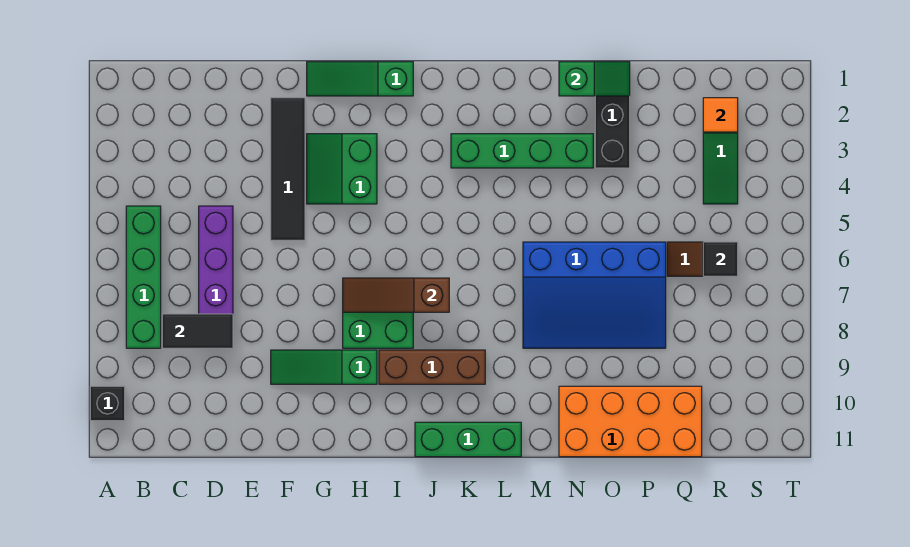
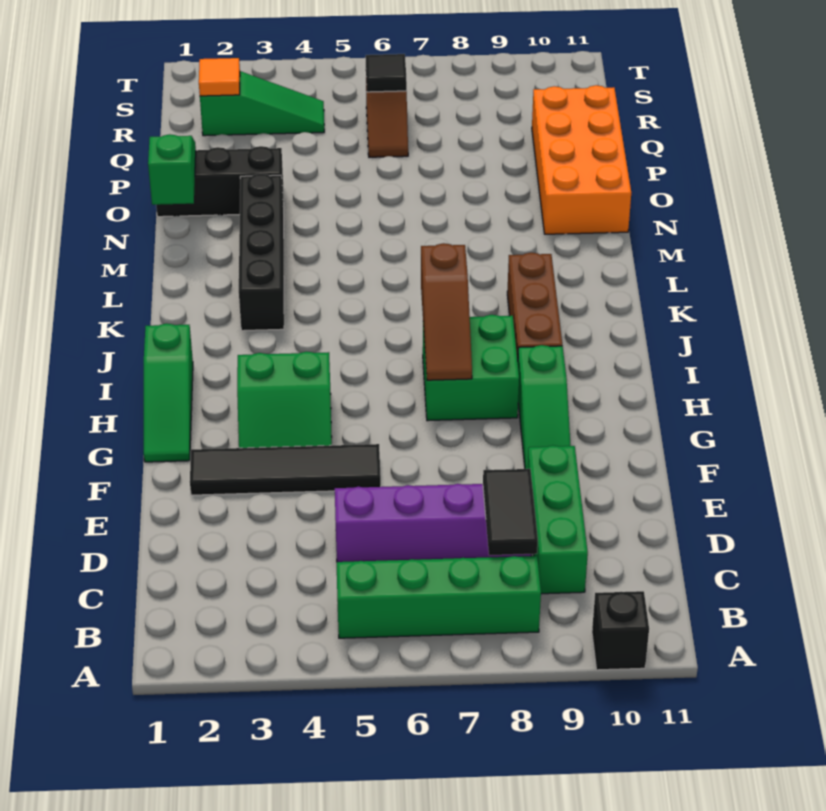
green brick J11:L11 level 1 -> green brick C9:E9 level 1
green brick K3:N3 level 1 -> black brick K3:N3 level 1
blue slope M6:P8 level 1 top 6 -> none

